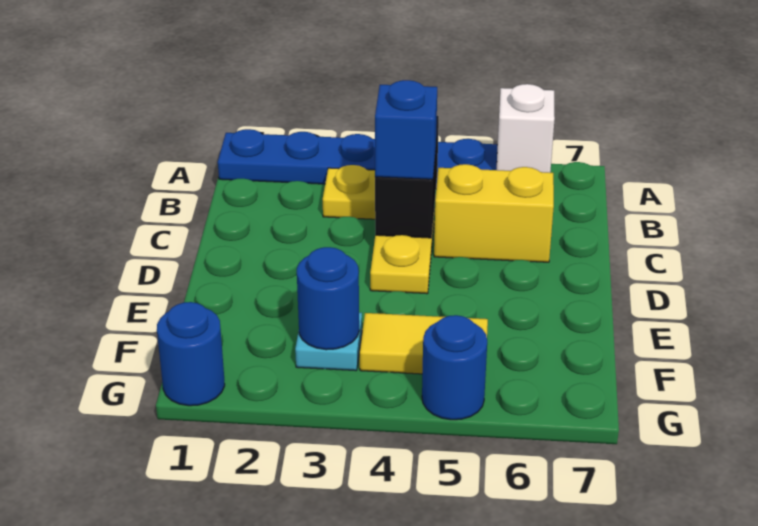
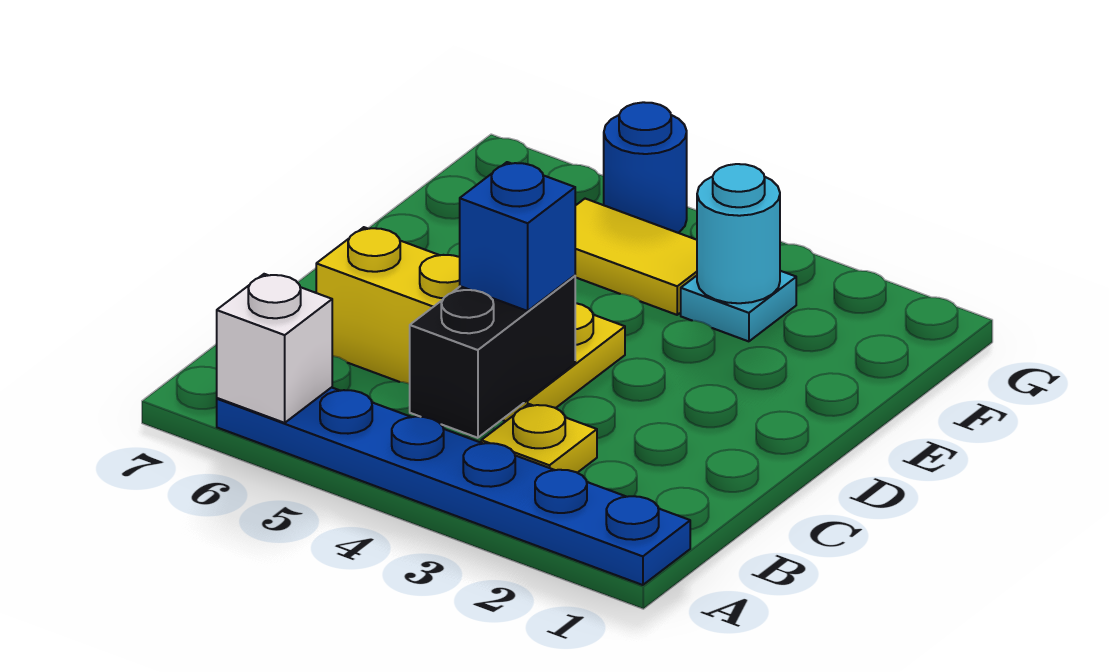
blue round brick F3 level 2 -> cyan round brick F3 level 2
blue round brick G1 level 1 -> none

